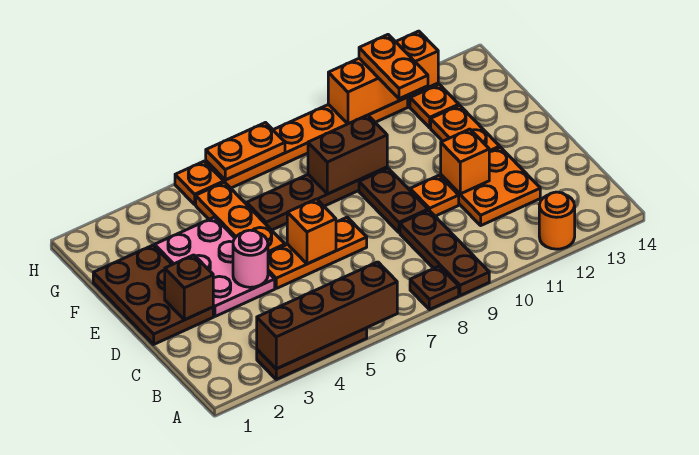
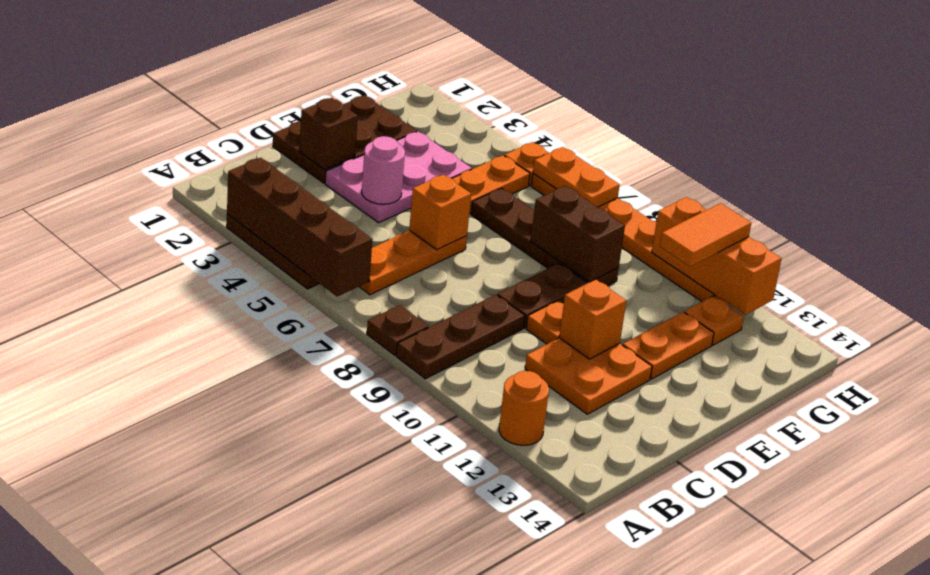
orange plate D5:D7 level 1 -> orange plate B6:D6 level 1
orange plate G11:H11 level 3 -> orange tile G11:H11 level 3

